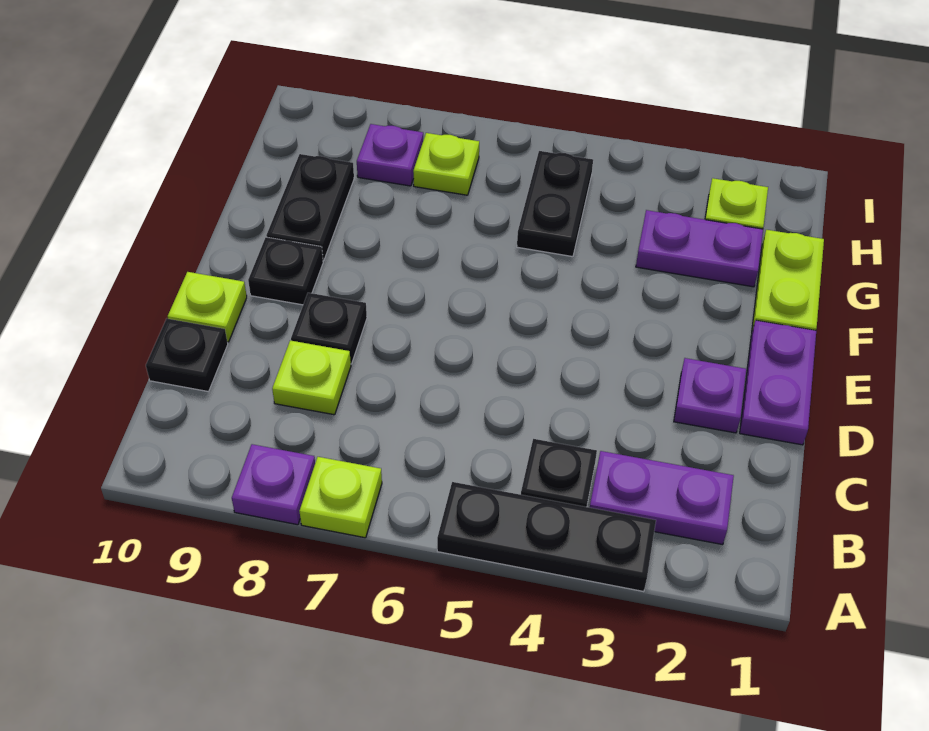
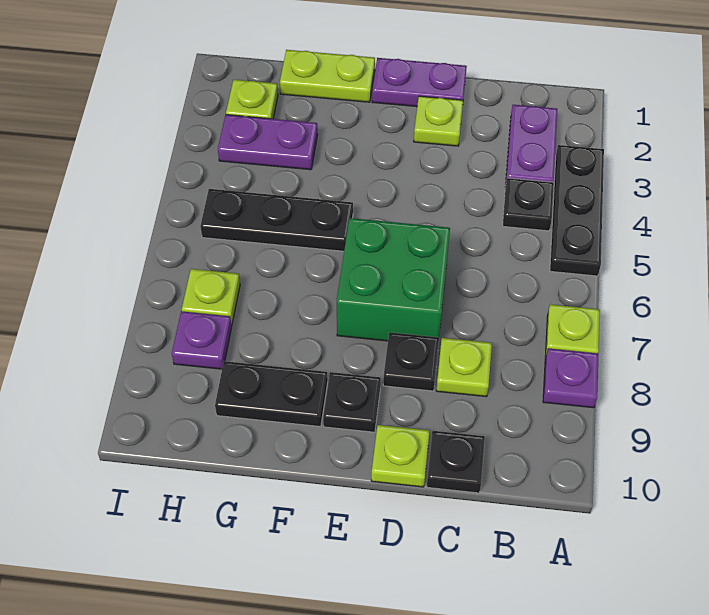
purple plate D2 level 1 -> lime plate D2 level 1
none -> green brick D6:E7 level 1
purple plate G2:G3 level 1 -> purple plate G3:H3 level 1
black plate G5:H5 level 1 -> black plate F5:H5 level 1

